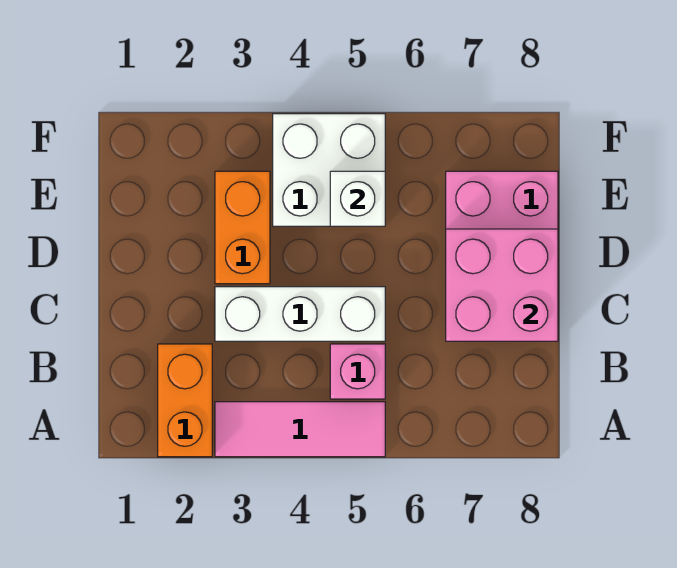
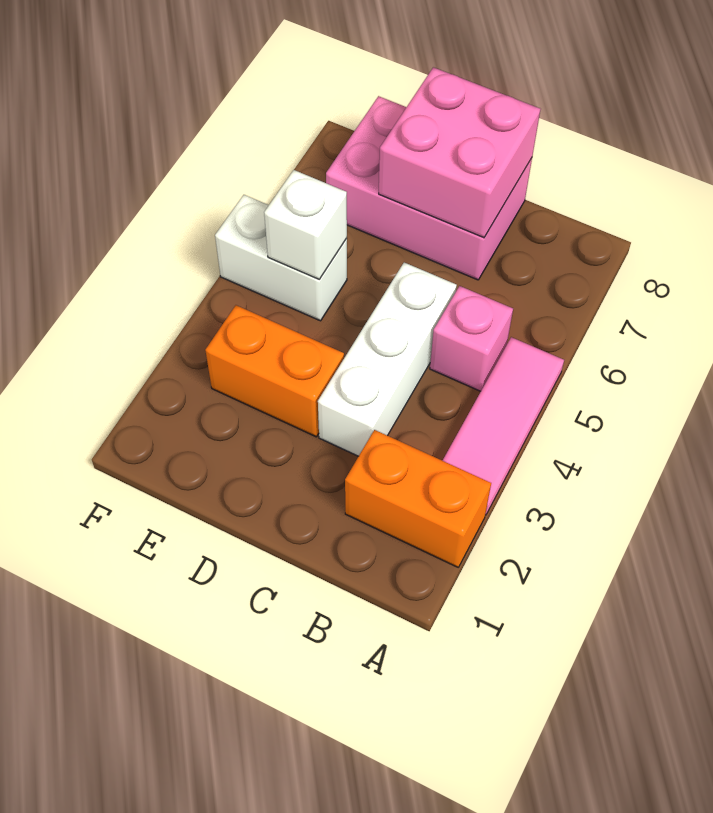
white brick E4:F5 level 1 -> white brick E5:F5 level 1

